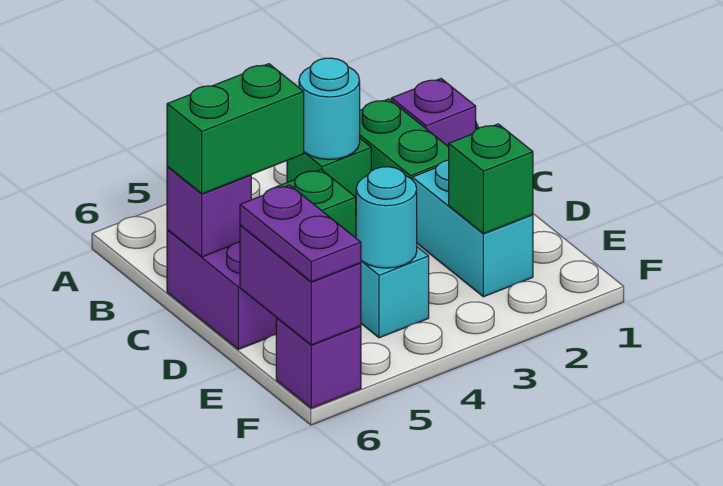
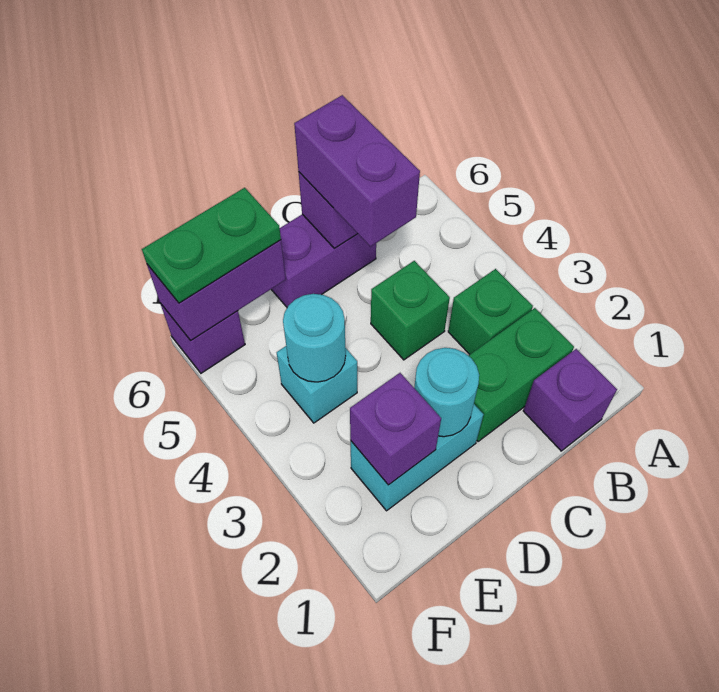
cyan round brick B3 level 2 -> cyan round brick D2 level 2
green brick C5:C6 level 3 -> purple brick C5:C6 level 3
green brick E2 level 2 -> purple brick E2 level 2
purple plate E6:F6 level 3 -> green plate E6:F6 level 3

